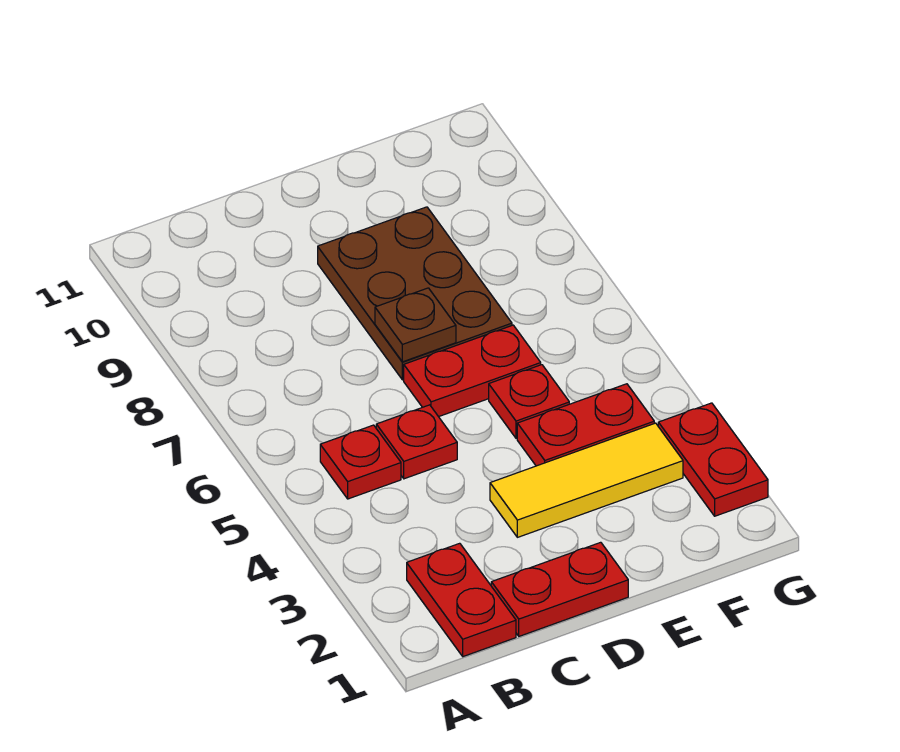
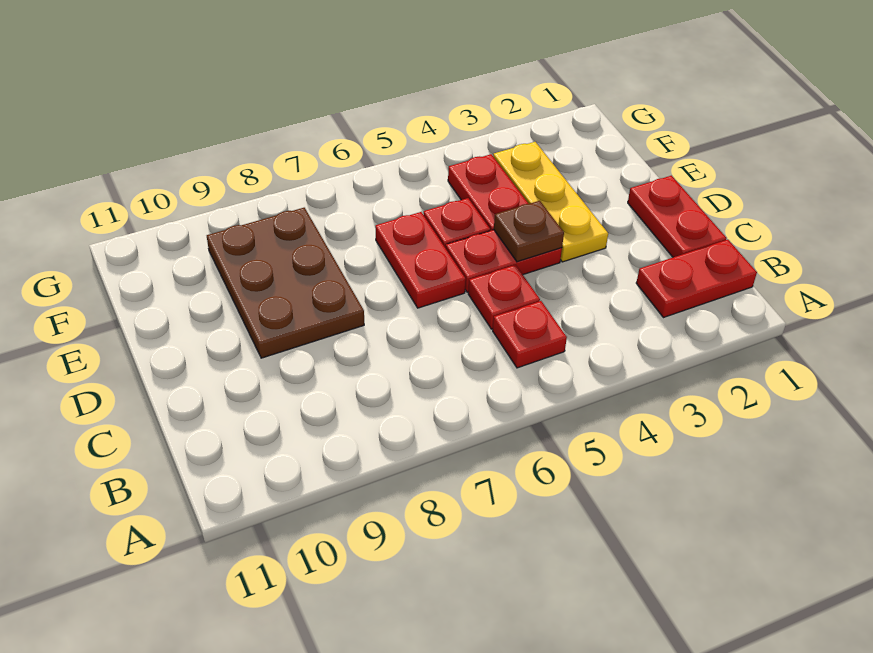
yellow tile D3:F3 level 1 -> yellow plate D3:F3 level 1
brown plate D7:E9 level 1 -> brown plate D8:F9 level 1
brown plate D7 level 2 -> brown plate D4 level 2
red plate G2:G3 level 1 -> red plate D4:D5 level 1

